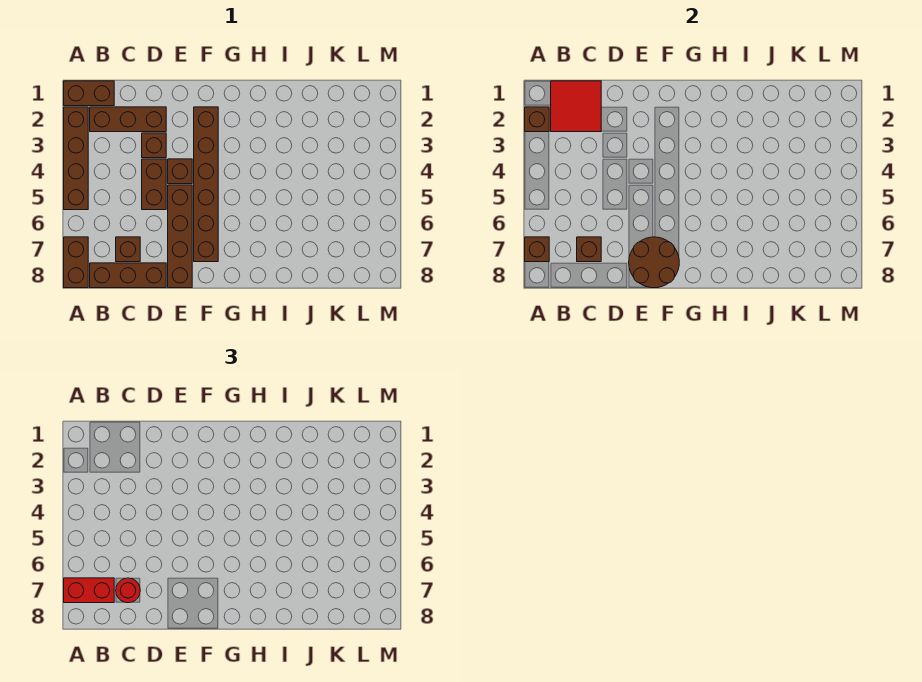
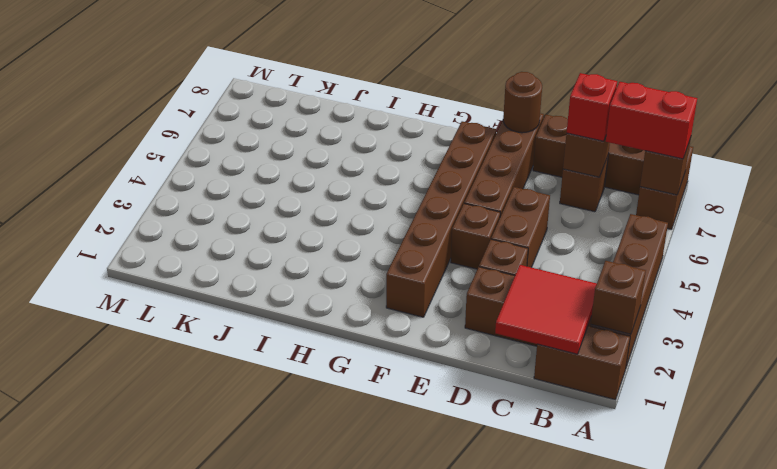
red round brick C7 level 3 -> red brick C7 level 3
brown round brick E7:F8 level 2 -> brown round brick E8 level 2

